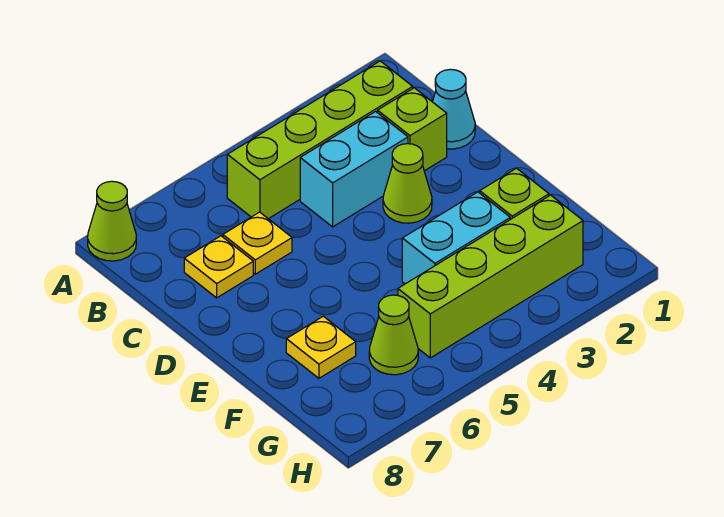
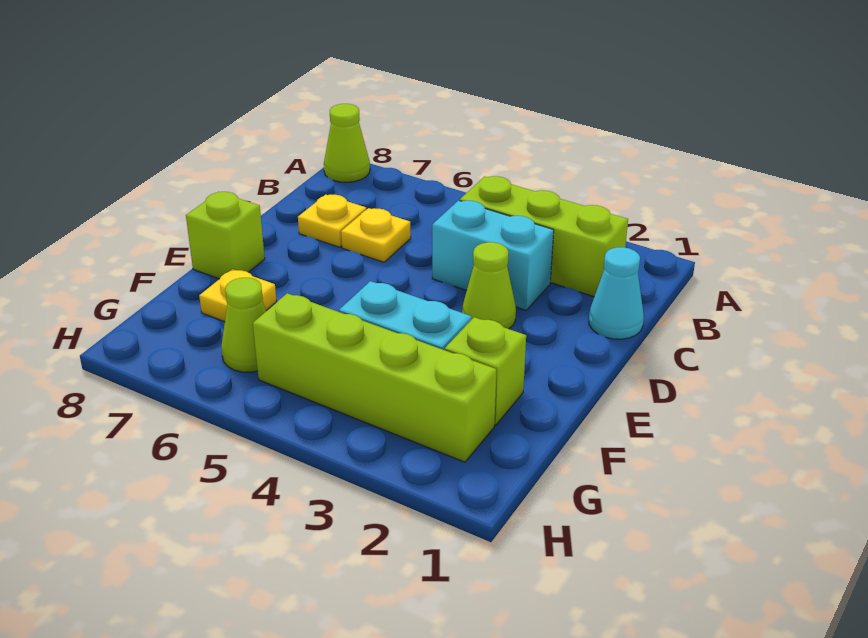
lime brick B2:B5 level 1 -> lime brick B2:B4 level 1
lime brick C2 level 1 -> lime brick E8 level 1

